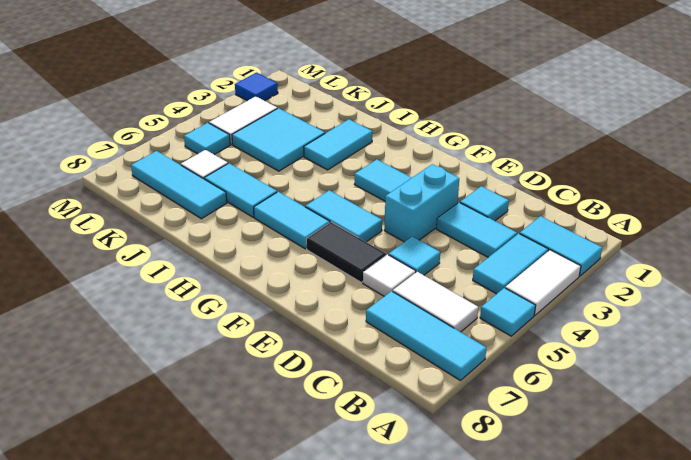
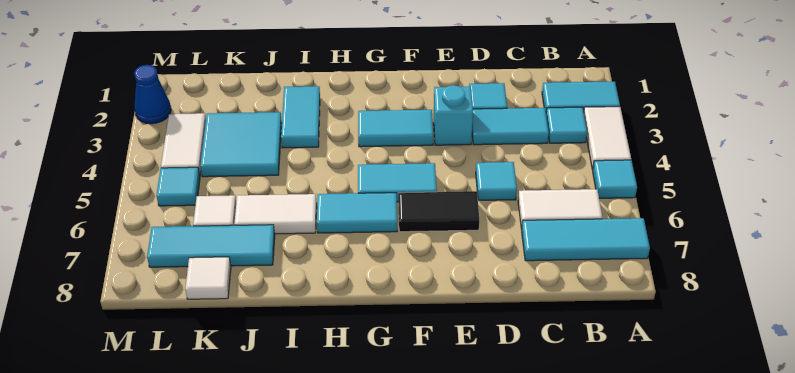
cyan tile B3:B4 level 1 -> cyan tile B3 level 1
white tile D6 level 1 -> white tile K8 level 1
cyan brick E3:E4 level 1 -> cyan brick E3 level 1
cyan tile I6:J6 level 1 -> white tile I6:J6 level 1
blue tile M2 level 1 -> blue cone M2 level 1

